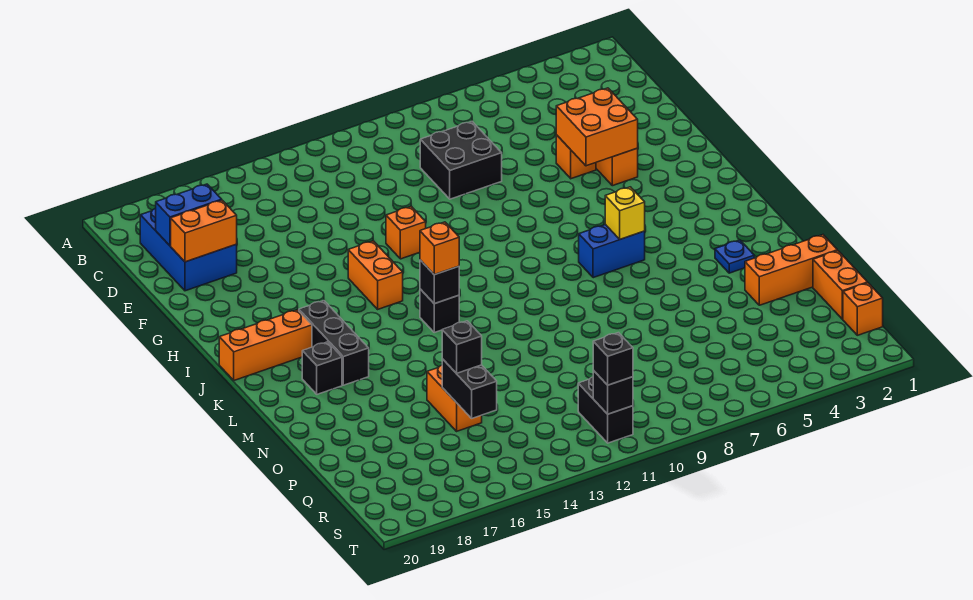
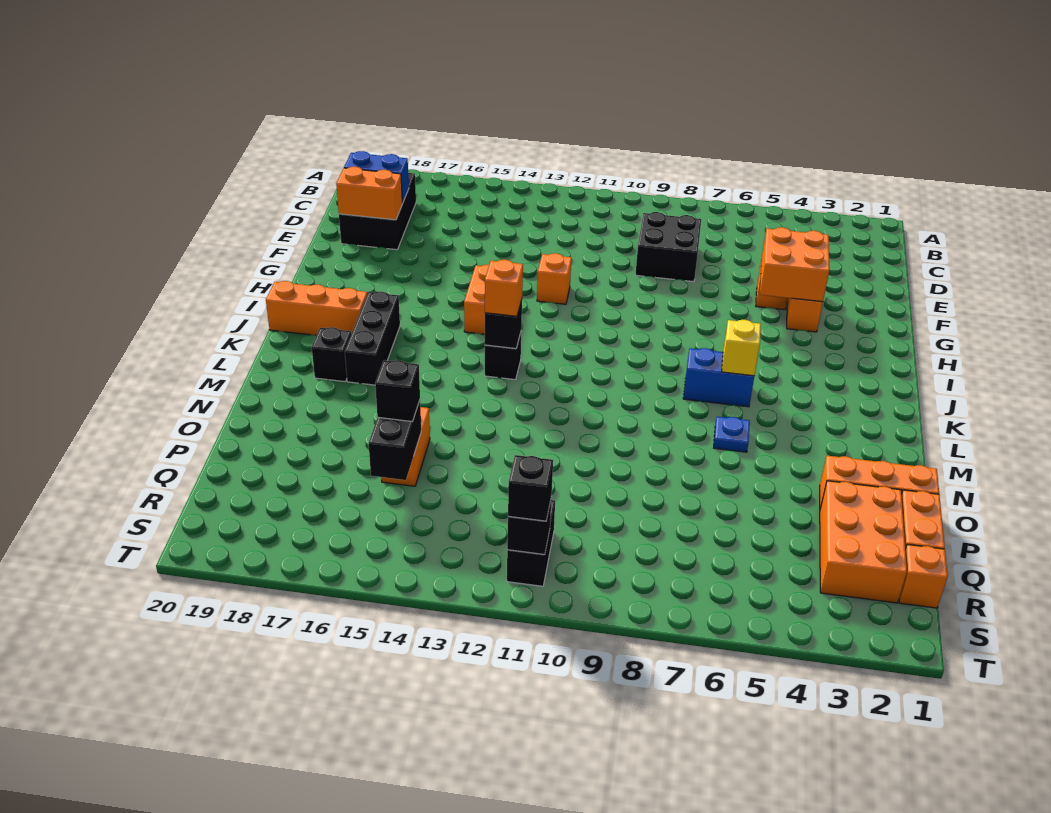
blue brick C18:E19 level 1 -> black brick C18:E19 level 1
blue plate M3 level 1 -> blue plate M6 level 1
none -> orange brick P2:R3 level 1

